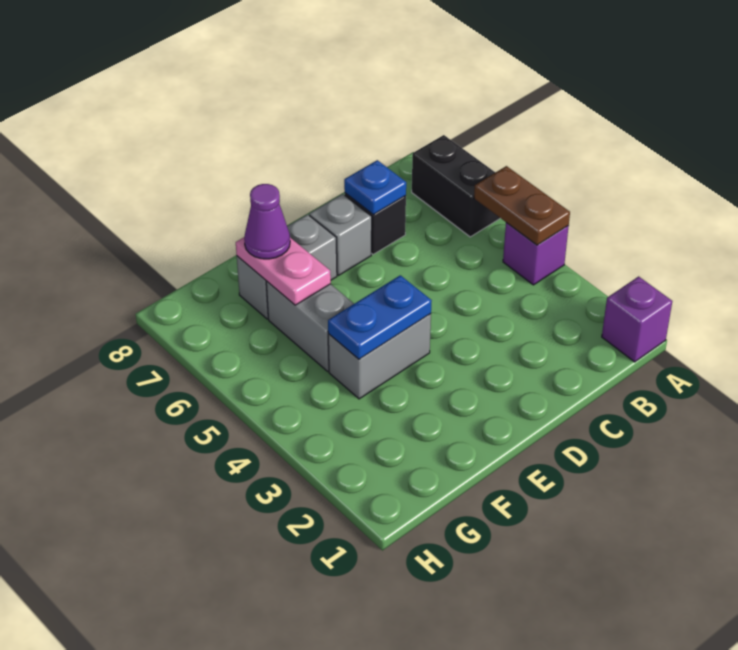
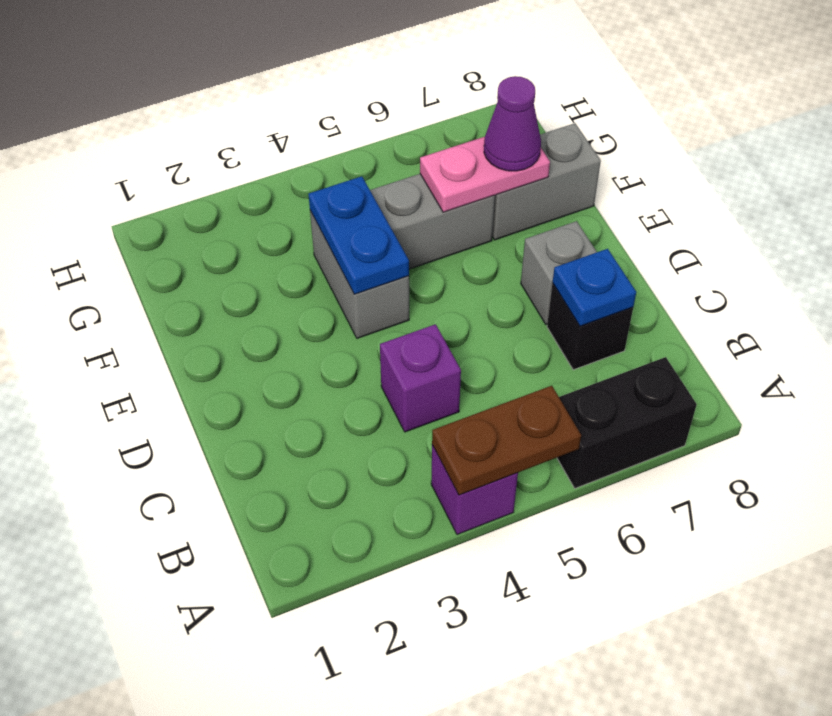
purple brick A1 level 1 -> purple brick C4 level 1
grey brick E7:F7 level 1 -> grey brick F7:F8 level 1

